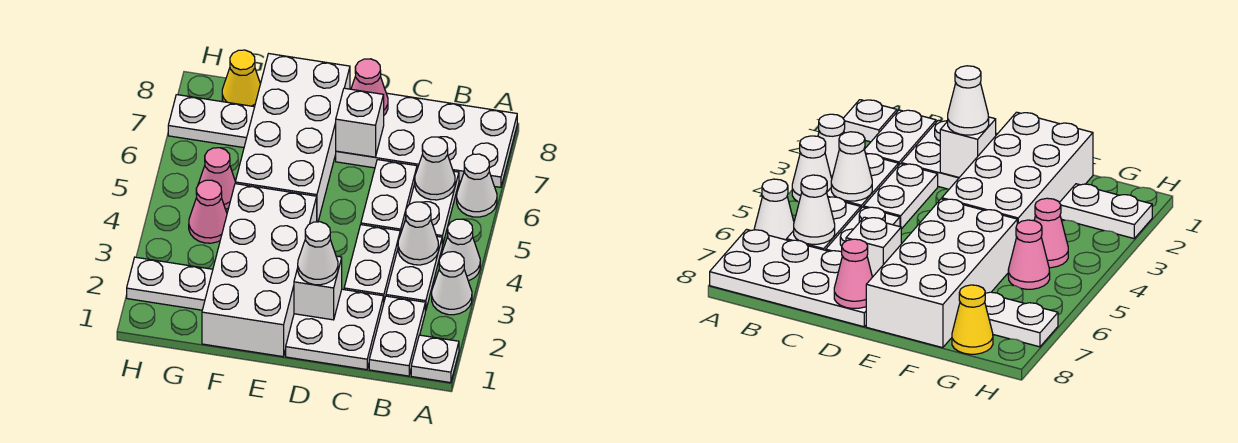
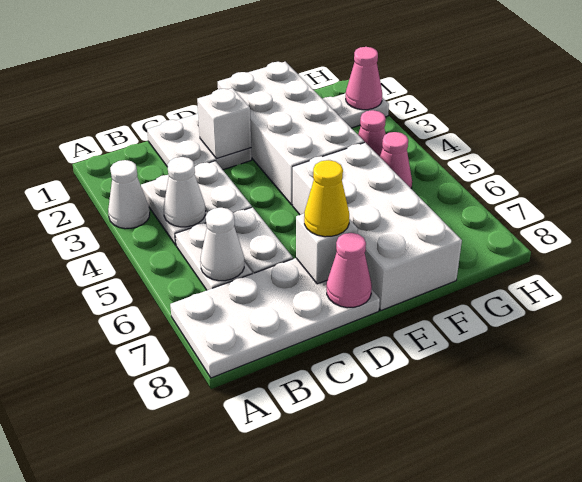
white plate A1 level 1 -> none
white cone A4 level 1 -> none
white cone A6 level 1 -> none
white plate B1:B2 level 1 -> none
white cone D2 level 3 -> none
white plate G7:H7 level 1 -> none
yellow cone G8 level 1 -> yellow cone D7 level 3
none -> pink cone H2 level 2

